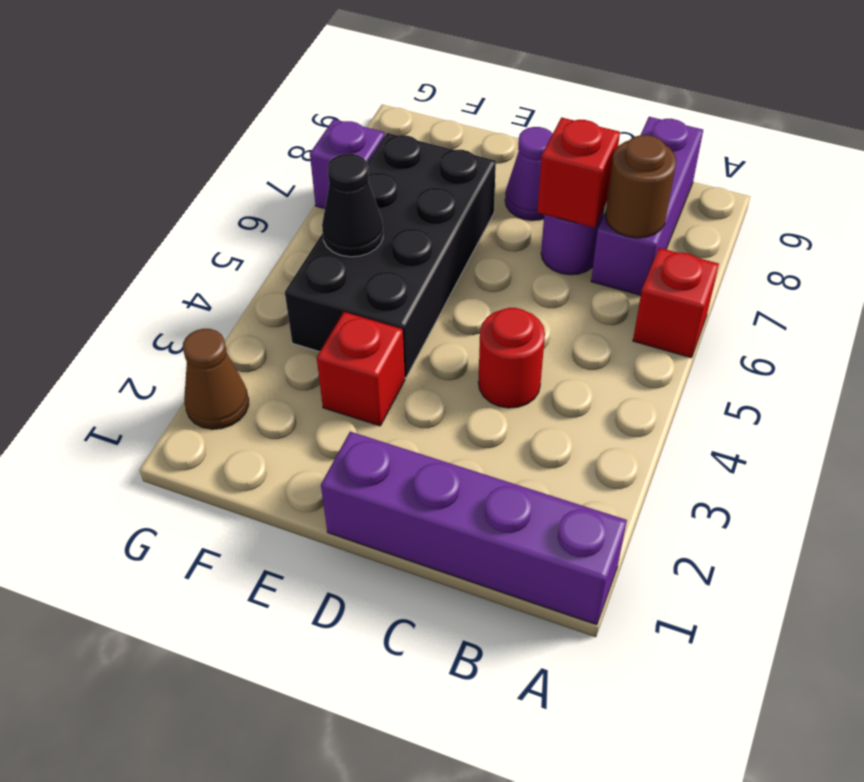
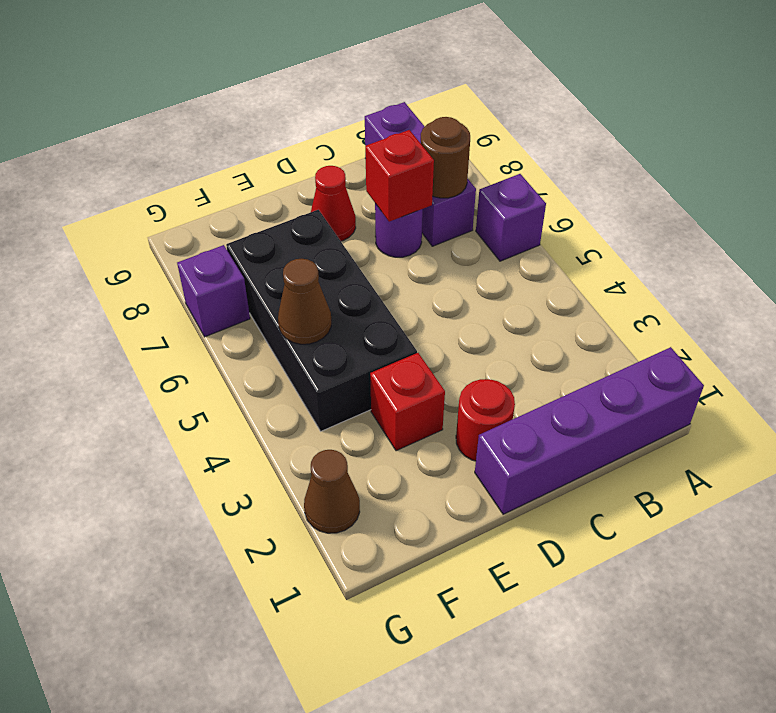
red brick A6 level 1 -> purple brick A6 level 1
red round brick C4 level 1 -> red round brick D2 level 1
purple cone D8 level 1 -> red cone D8 level 1
black cone F5 level 2 -> brown cone F5 level 2

